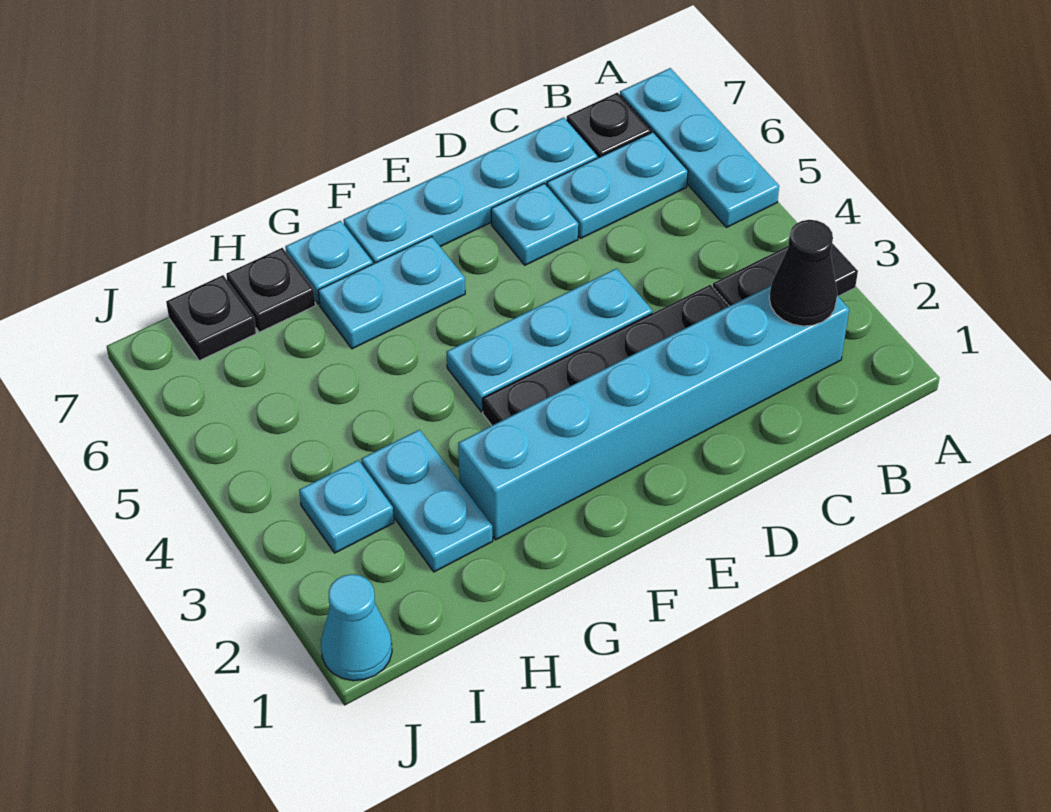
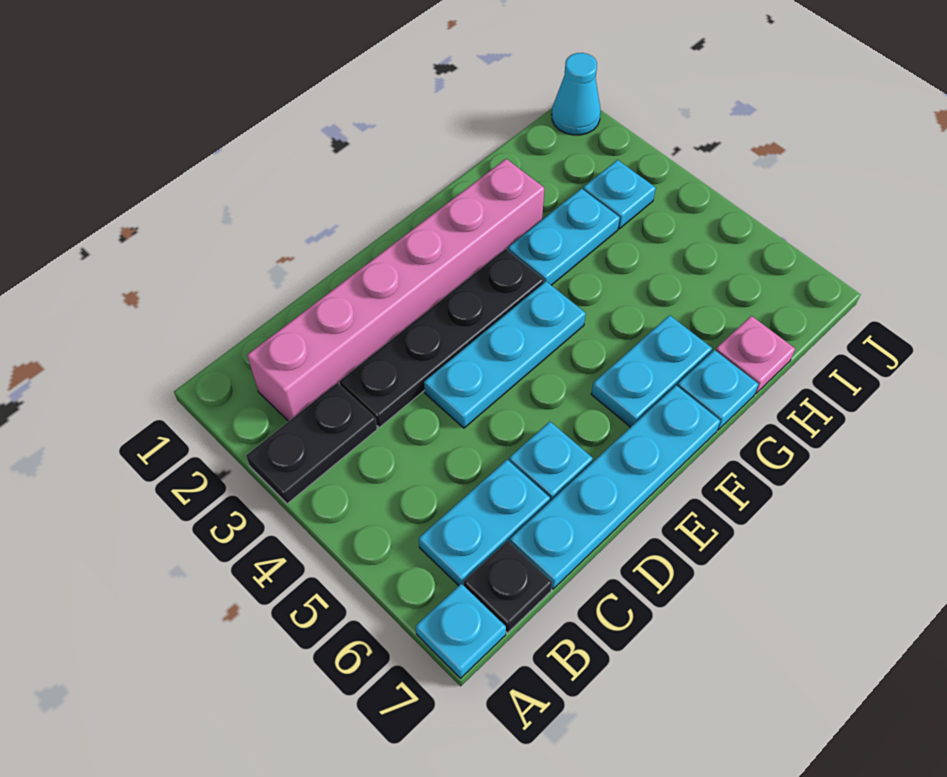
cyan plate A5:A7 level 1 -> cyan plate A7 level 1
cyan brick B2:G2 level 1 -> pink brick B2:G2 level 1
black cone B2 level 2 -> none
cyan plate H2:H3 level 1 -> cyan plate G3:H3 level 1
black plate H7 level 1 -> pink plate H7 level 1
black plate I7 level 1 -> none

